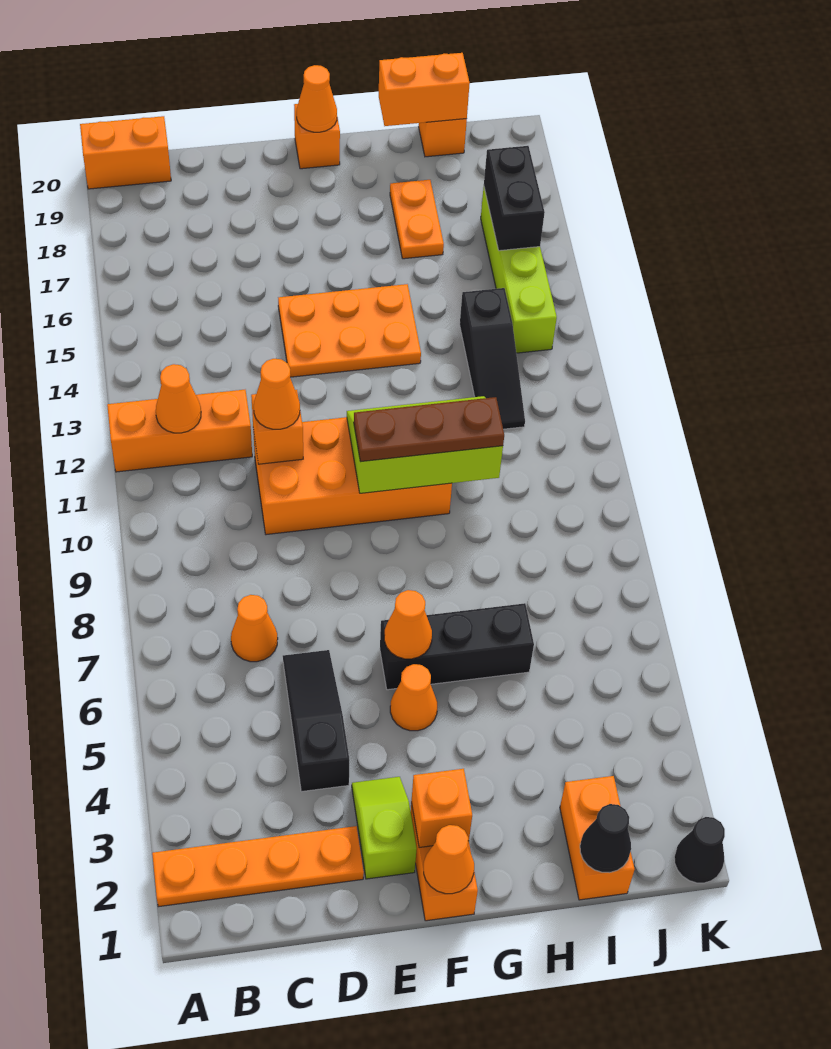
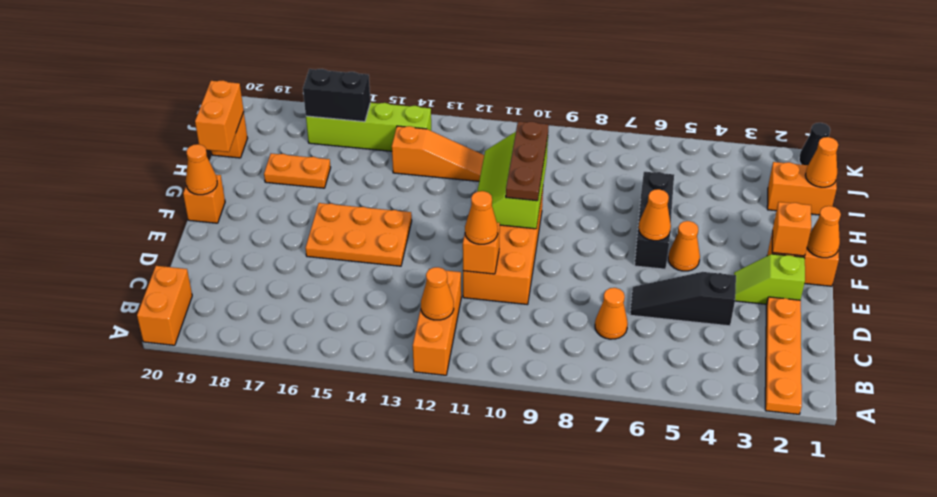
orange plate E14:G15 level 1 -> orange plate E14:F16 level 1
black cone I1 level 2 -> orange cone I1 level 2
black slope I12:I14 level 1 top 14 -> orange slope I12:I14 level 1 top 14

